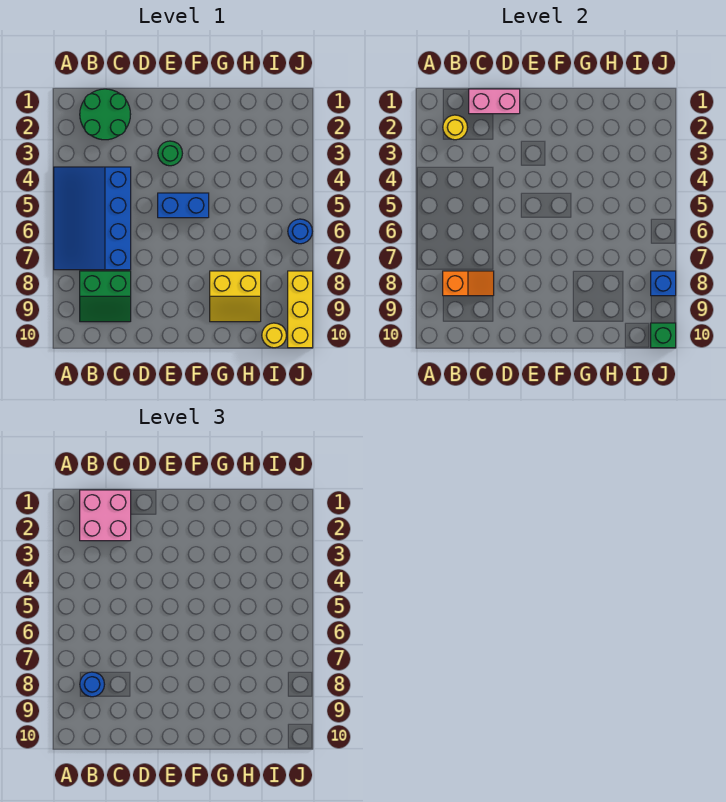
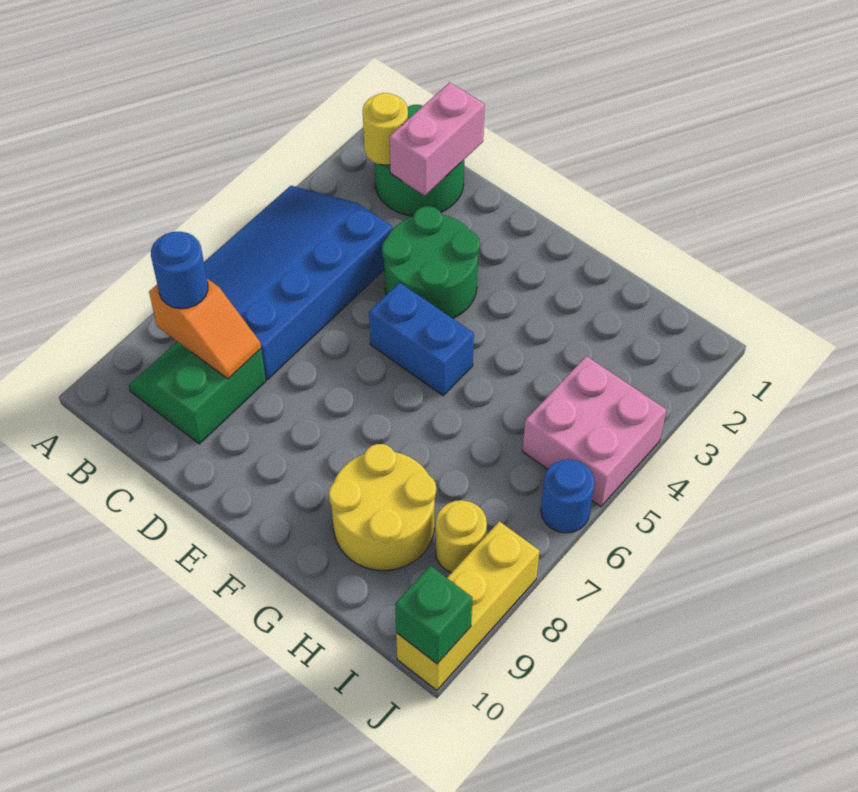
pink brick B1:C2 level 3 -> pink brick I4:J5 level 1
green slope B8:C9 level 1 top 8 -> green slope B8:C9 level 1 top C
pink brick C1:D1 level 2 -> pink brick C1:C2 level 2
green round brick E3 level 1 -> green round brick D3:E4 level 1
yellow slope G8:H9 level 1 top 8 -> yellow round brick G8:H9 level 1
yellow round brick I10 level 1 -> yellow round brick I8 level 1
blue brick J8 level 2 -> none

